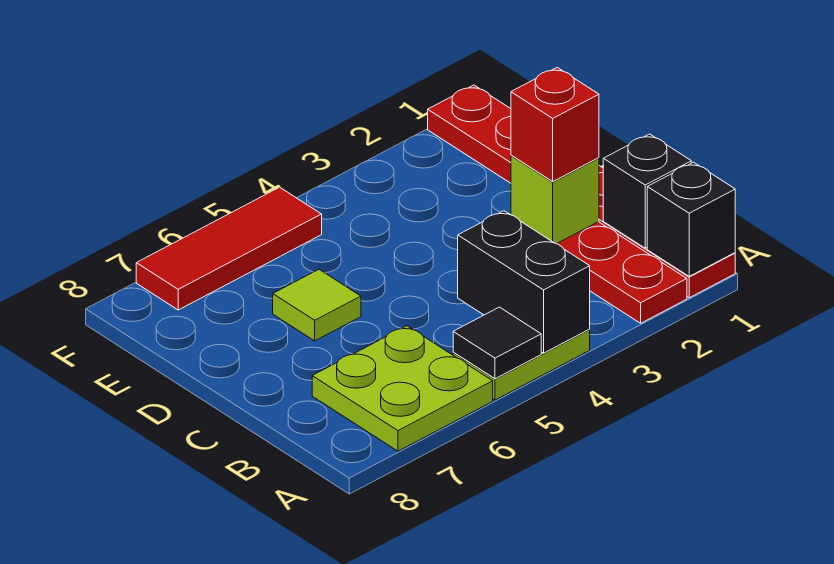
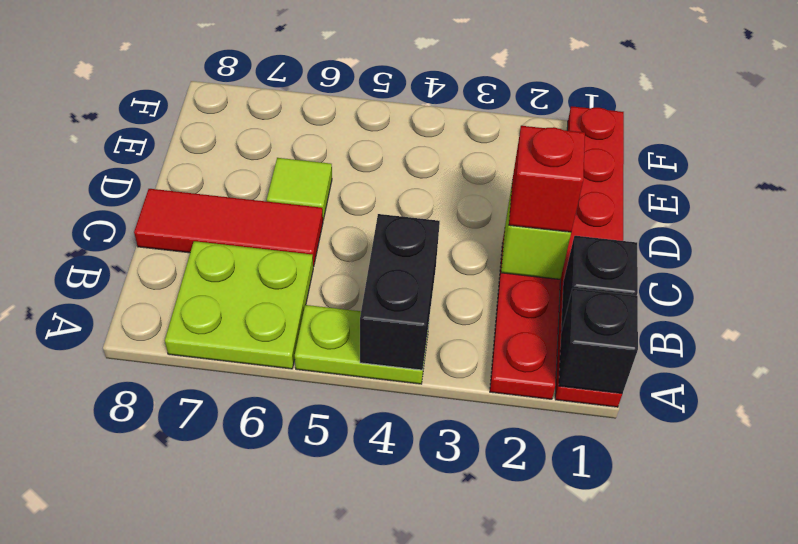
black tile A5 level 2 -> none
red tile F5:F7 level 1 -> red tile C6:C8 level 1

